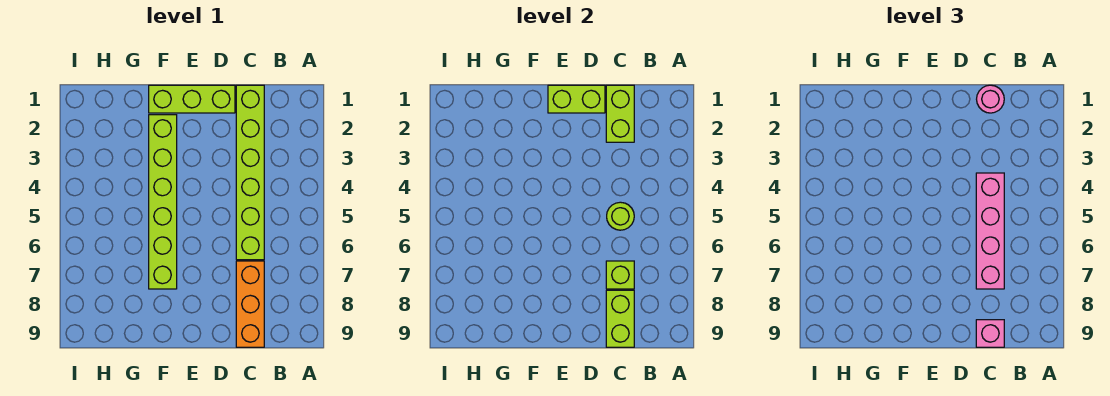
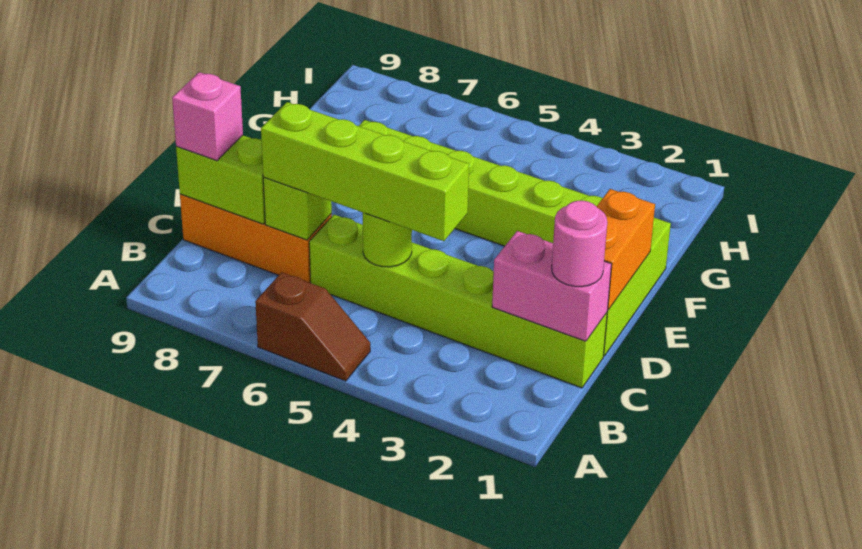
none -> brown slope A5:A6 level 1 top 6
lime brick C1:C2 level 2 -> pink brick C1:C2 level 2
pink brick C4:C7 level 3 -> lime brick C4:C7 level 3
lime brick D1:E1 level 2 -> orange brick D1:E1 level 2

